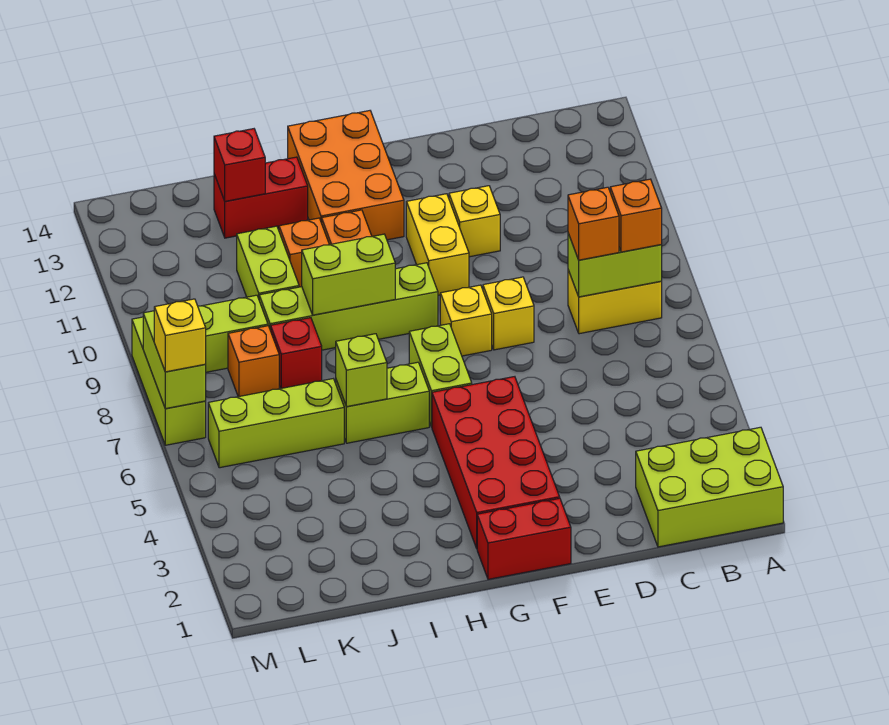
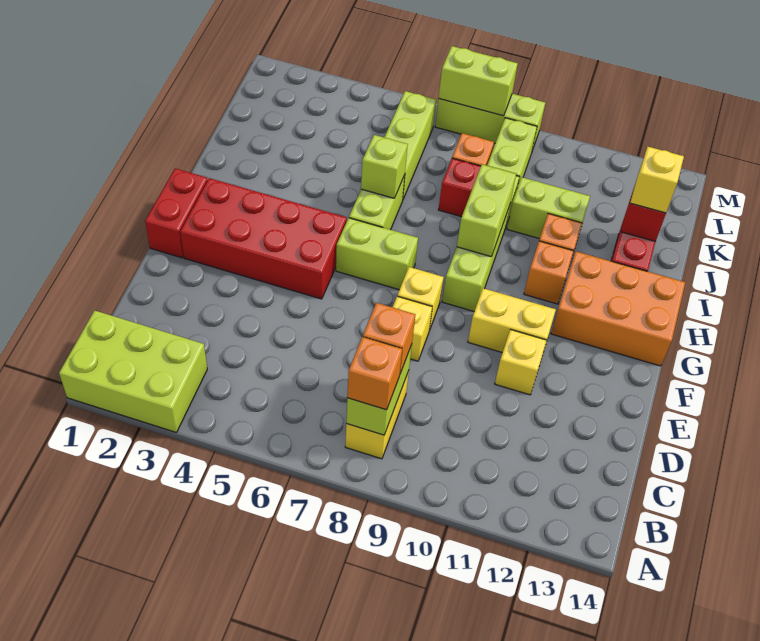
lime brick A1:C2 level 1 -> lime brick A1:B3 level 1
yellow brick M7 level 3 -> yellow brick J13 level 3

